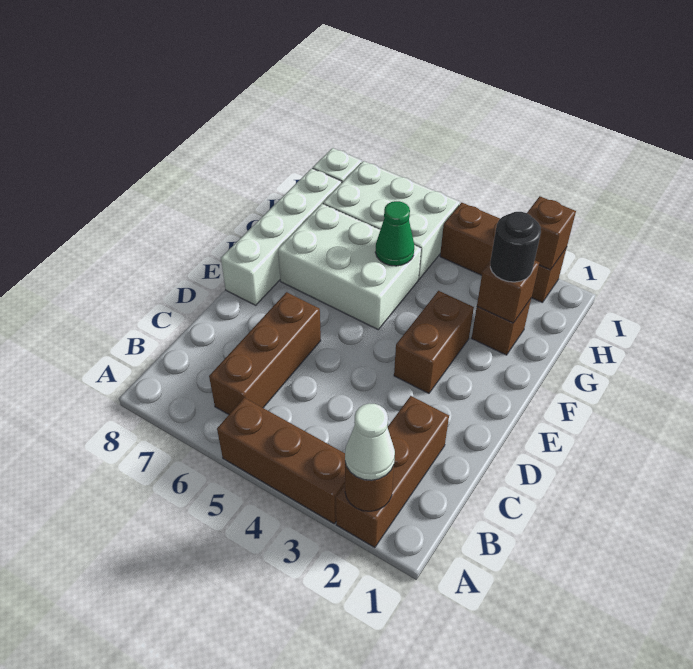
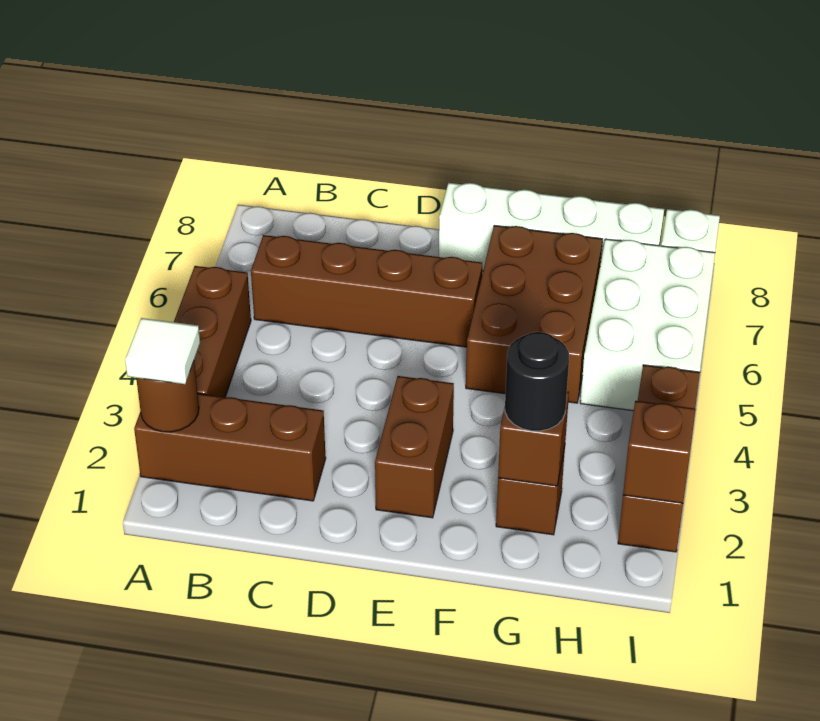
white cone A2 level 3 -> white tile A2 level 3
brown brick B6:D6 level 1 -> brown brick B6:E6 level 1
brown brick E3:F3 level 1 -> brown brick E2:E3 level 1
white brick F5:G7 level 1 -> brown brick F5:G7 level 1
green cone G5 level 2 -> none

